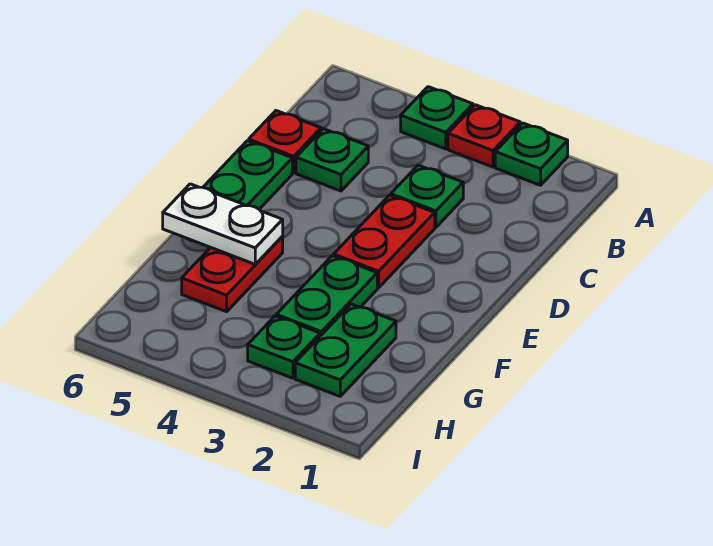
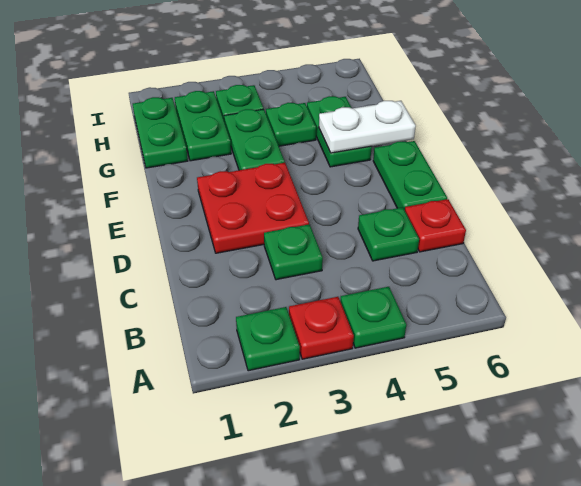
red plate D3:E3 level 1 -> red plate D2:E3 level 1
red plate F5:G5 level 1 -> green plate F5:G5 level 1
none -> green plate G1:H1 level 1
none -> green plate G4 level 1

